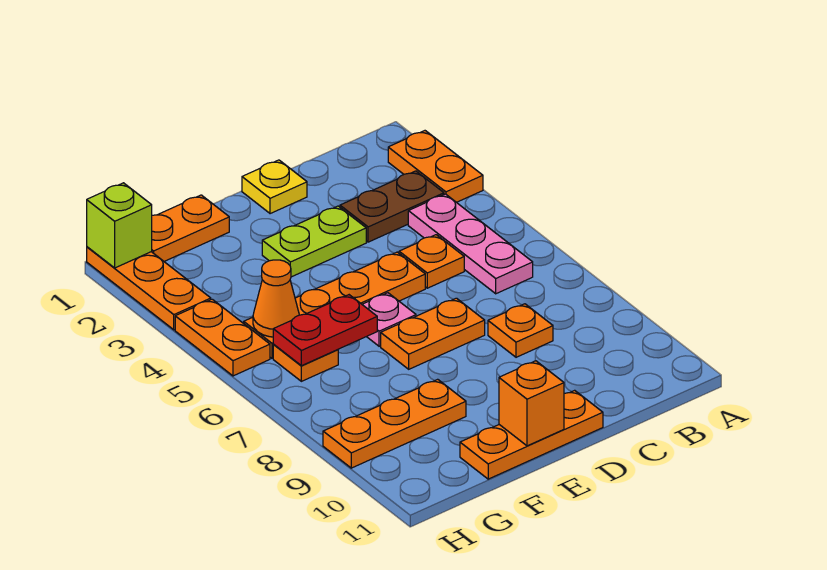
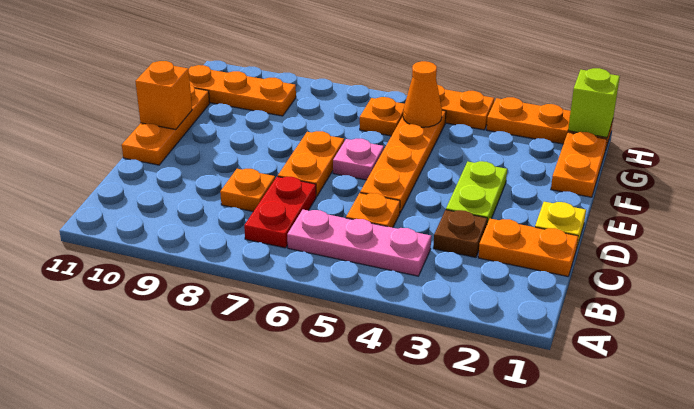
orange plate A2:A3 level 1 -> orange plate C1:C2 level 1
brown plate B3:C3 level 1 -> brown plate C3 level 1
red plate F6:G6 level 2 -> red plate B7:C7 level 1
orange plate F9:H9 level 1 -> orange plate G9:G11 level 1

